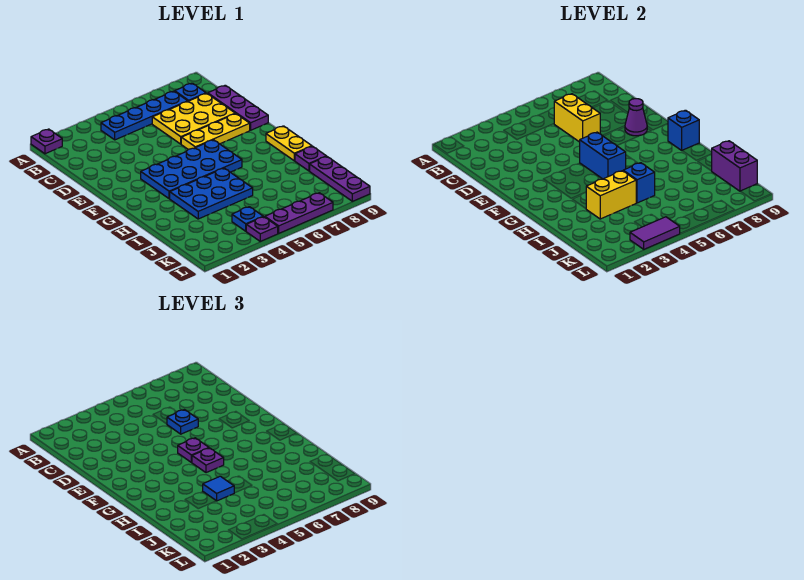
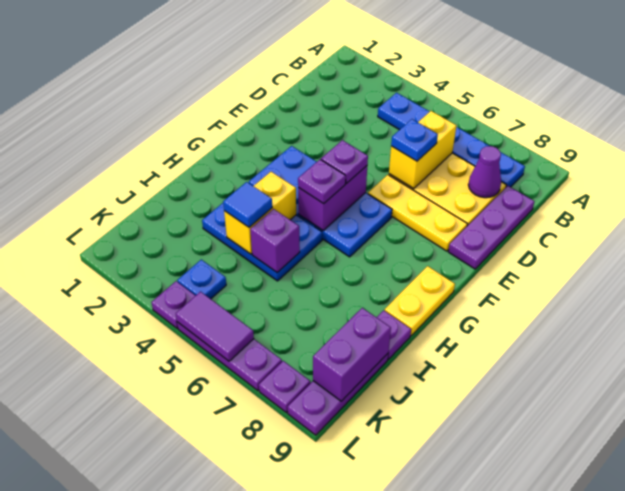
purple plate A1 level 1 -> purple plate L8 level 1
purple cone E8 level 2 -> purple cone C8 level 2
blue brick F5:G5 level 2 -> purple brick F5:G5 level 2
blue brick G9 level 2 -> none
yellow brick I3:I4 level 2 -> yellow brick H4:I4 level 2
blue brick I5 level 2 -> purple brick I5 level 2
purple tile L3:L4 level 2 -> purple tile L5:L6 level 2

